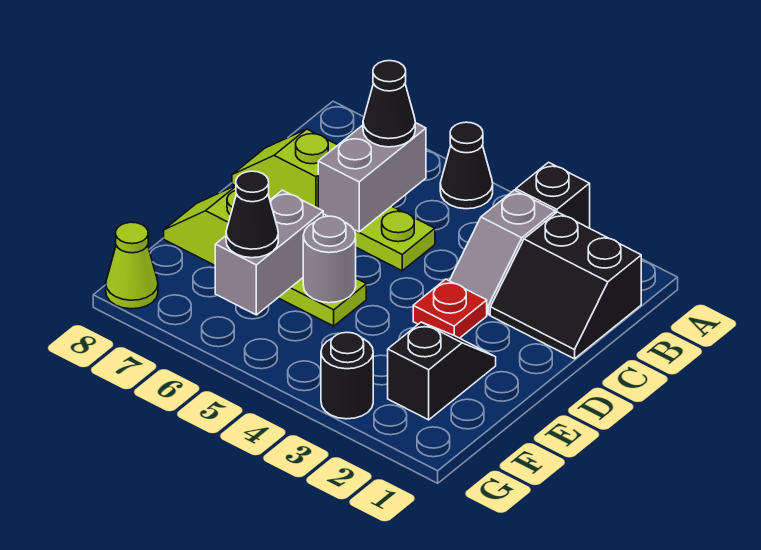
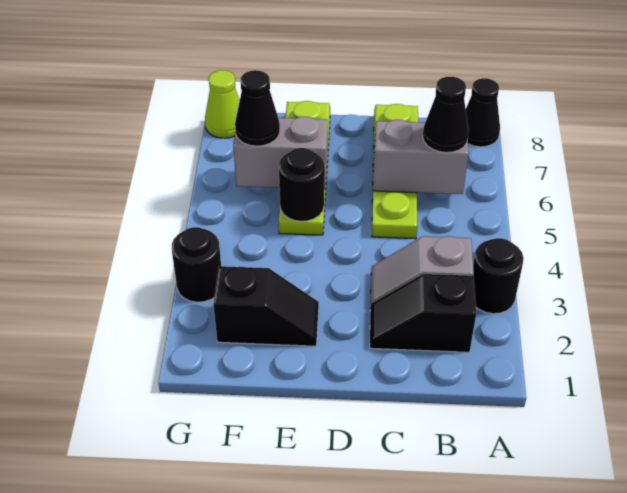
black brick A3 level 1 -> black round brick A3 level 1
black cone A5 level 1 -> black cone A8 level 1
black slope B1:C2 level 1 top B -> black slope B2:C2 level 1 top B
red plate D3 level 1 -> none
grey round brick E5 level 2 -> black round brick E5 level 2

